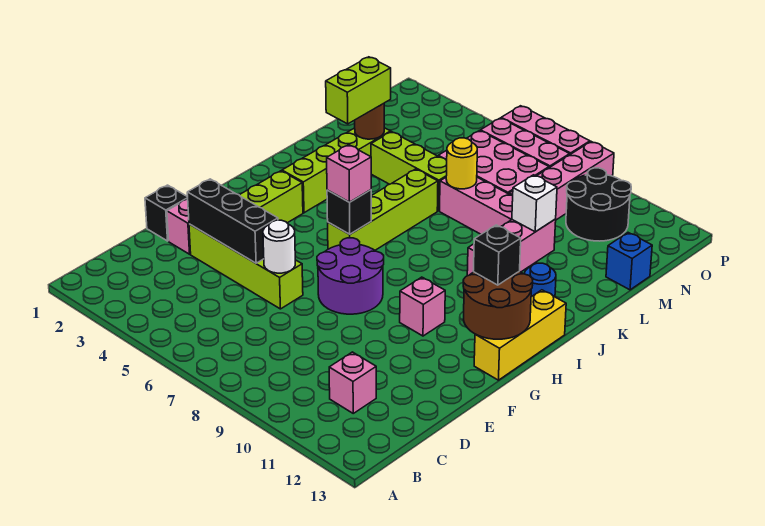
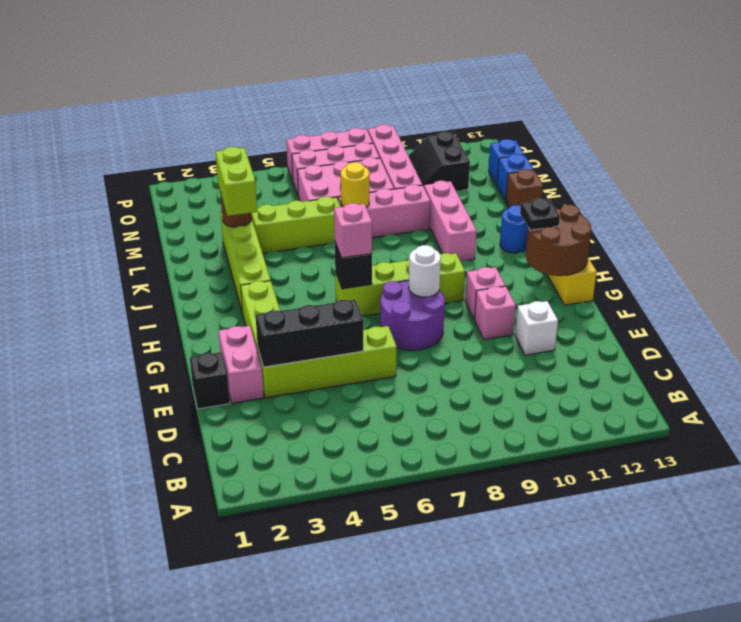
pink brick C11 level 1 -> pink brick F10 level 1
white round brick E6 level 2 -> white round brick G8 level 2
lime brick H6:K6 level 1 -> lime brick H6:H9 level 1
black brick H12 level 3 -> black plate H12 level 3
white brick L10 level 2 -> white brick E11 level 1
none -> brown brick L13 level 1
black round brick N10:O11 level 1 -> black slope N10:O11 level 1 top 11
none -> blue brick N13 level 1

